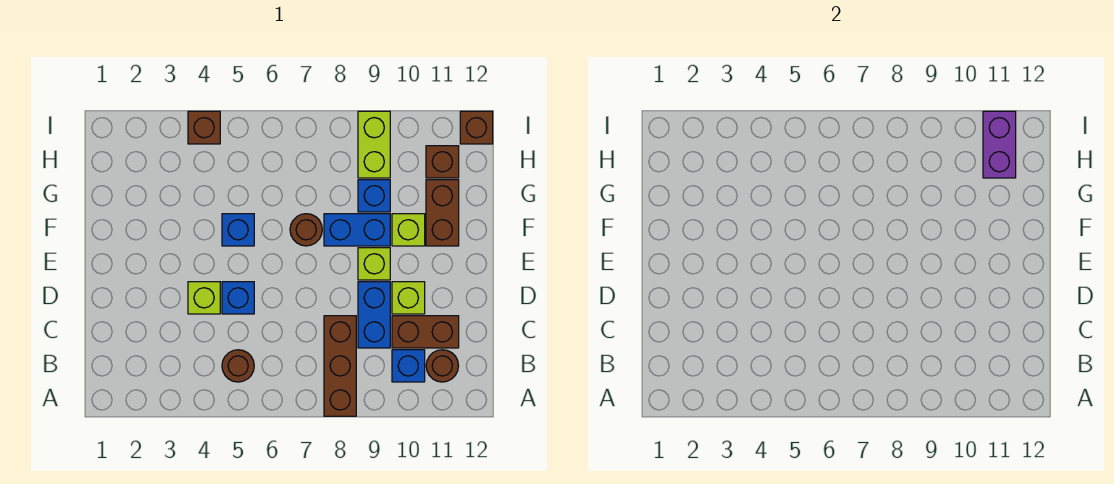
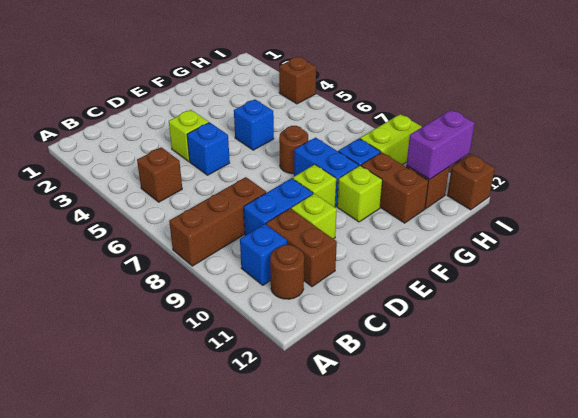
brown round brick B5 level 1 -> brown brick B5 level 1
brown brick F11:G11 level 1 -> brown brick G10:G11 level 1

